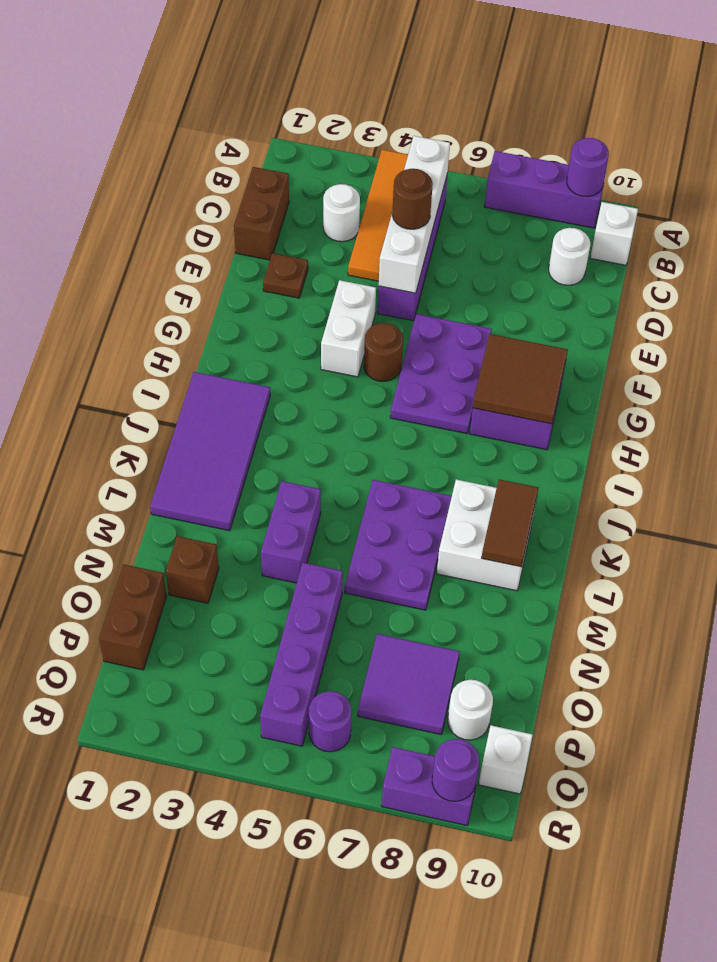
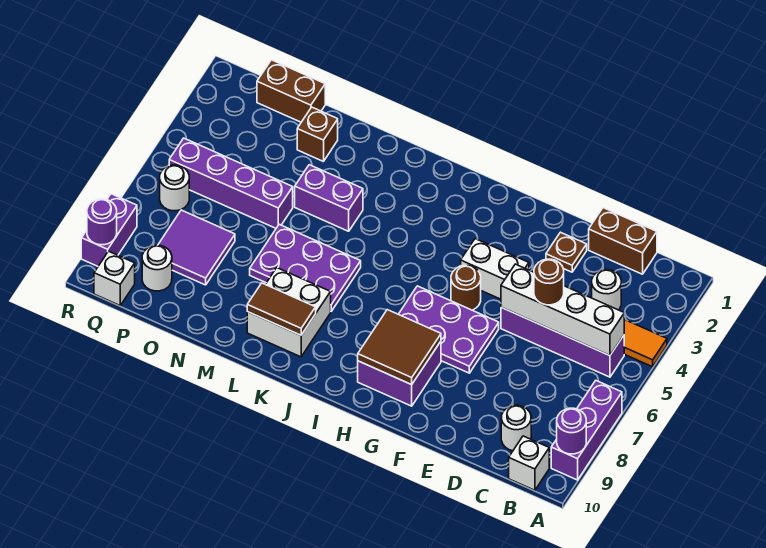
purple tile I1:L2 level 1 -> none
purple round brick Q6 level 1 -> white round brick Q6 level 1

